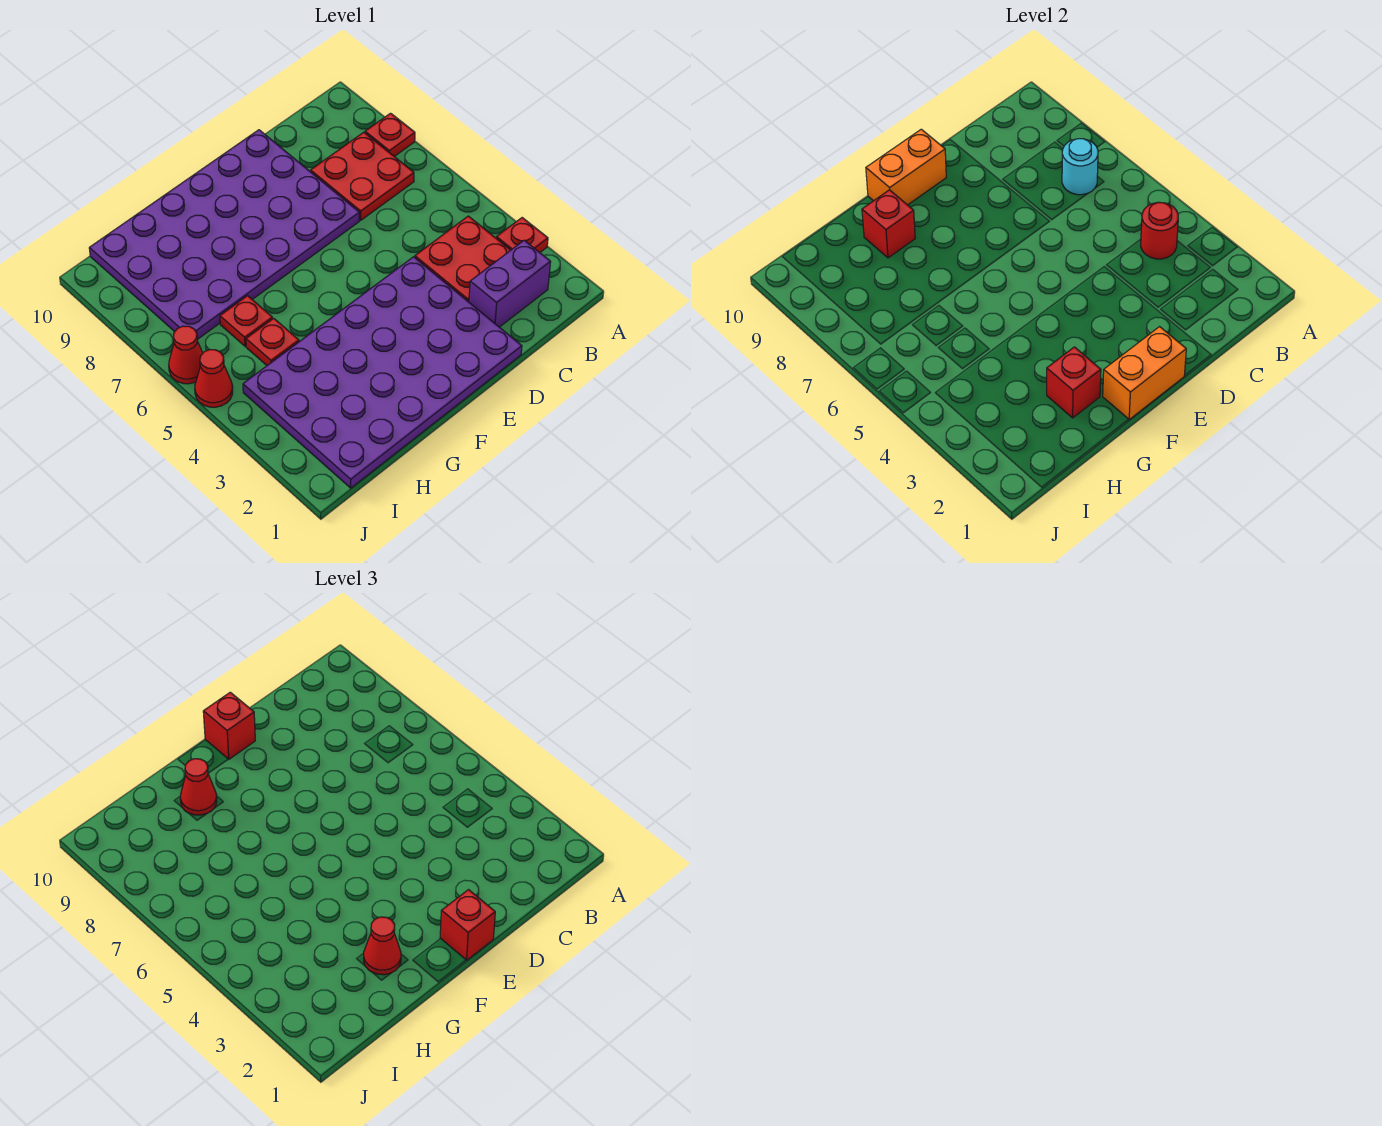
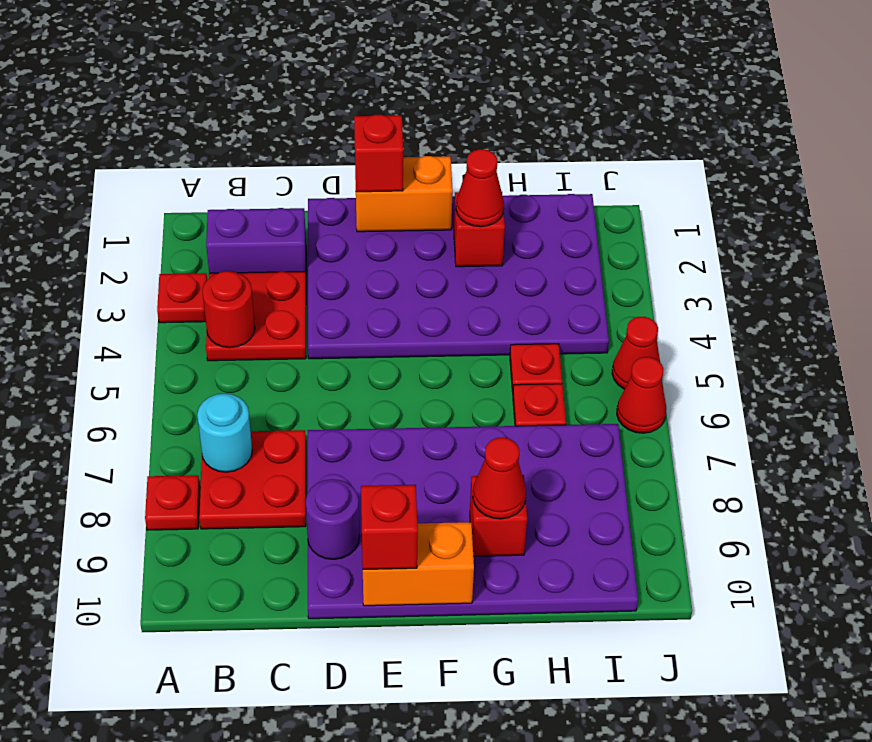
none -> purple round brick D9 level 2

